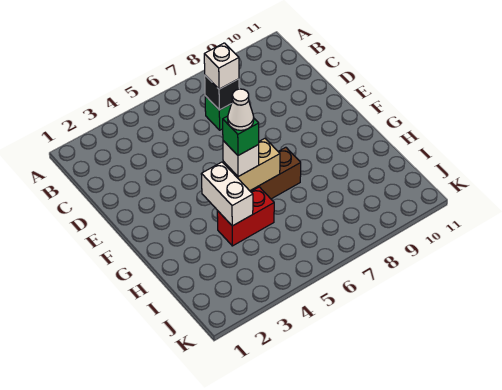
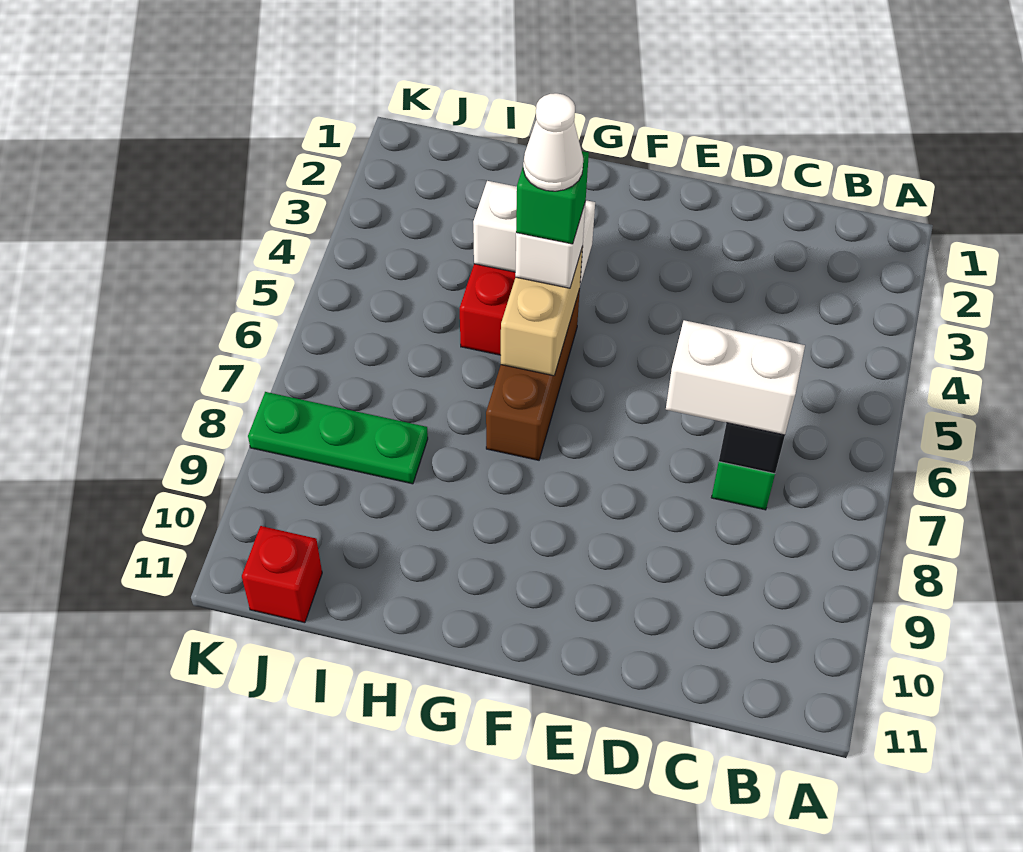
white brick C7 level 3 -> white brick C7:D7 level 3
none -> green plate I8:K8 level 1
none -> red brick J11 level 1

